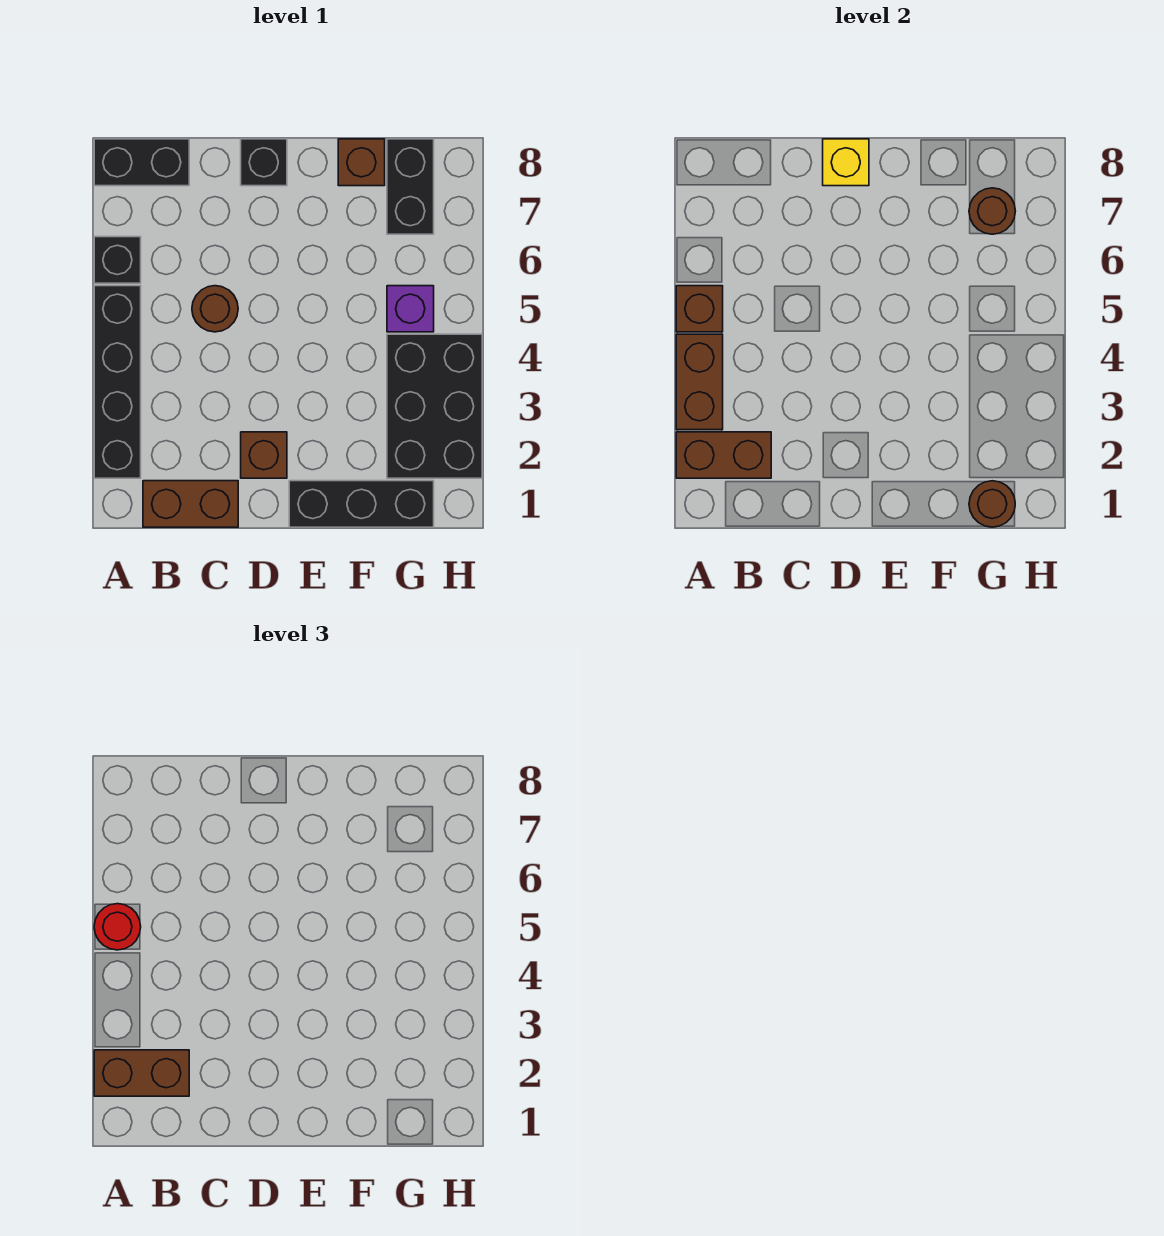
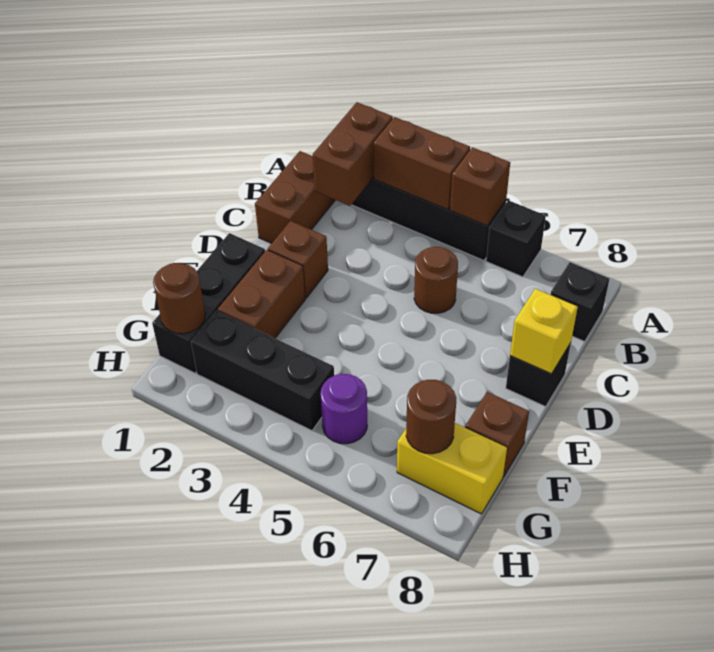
brown brick A2:B2 level 3 -> brown brick E2:F2 level 1
red round brick A5 level 3 -> none
black brick A8:B8 level 1 -> black brick B8 level 1
black brick G2:H4 level 1 -> black brick G2:G4 level 1
purple brick G5 level 1 -> purple round brick G5 level 1
black brick G7:G8 level 1 -> yellow brick G7:G8 level 1

